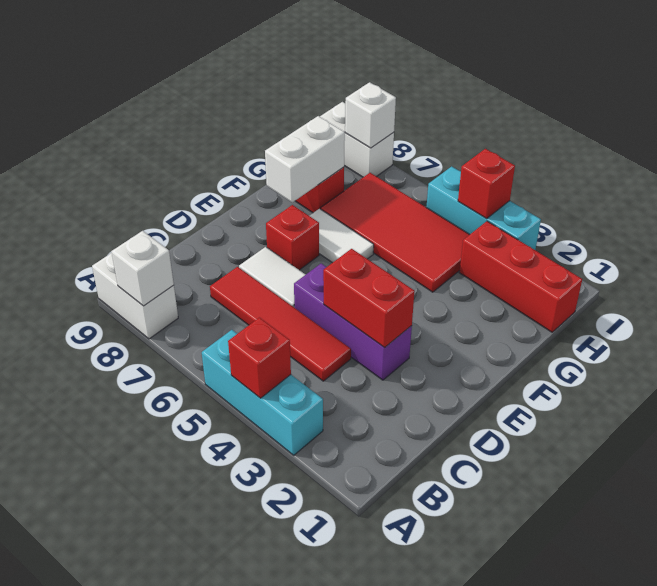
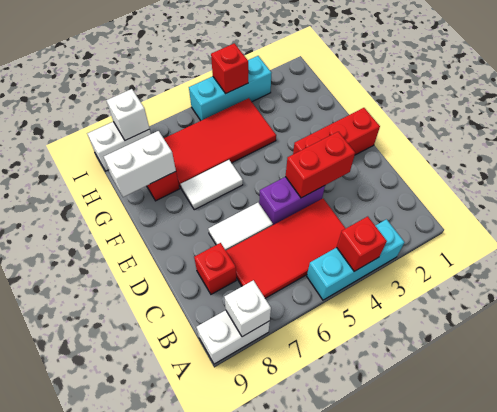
red tile C4:C7 level 1 -> red tile B4:C7 level 1
purple brick D3:D5 level 1 -> purple brick D4:D5 level 1
red brick E7 level 1 -> red brick C8 level 1
white brick F8:G8 level 2 -> white brick G8:G9 level 2
red brick H1:H3 level 1 -> red brick E1:E3 level 1

